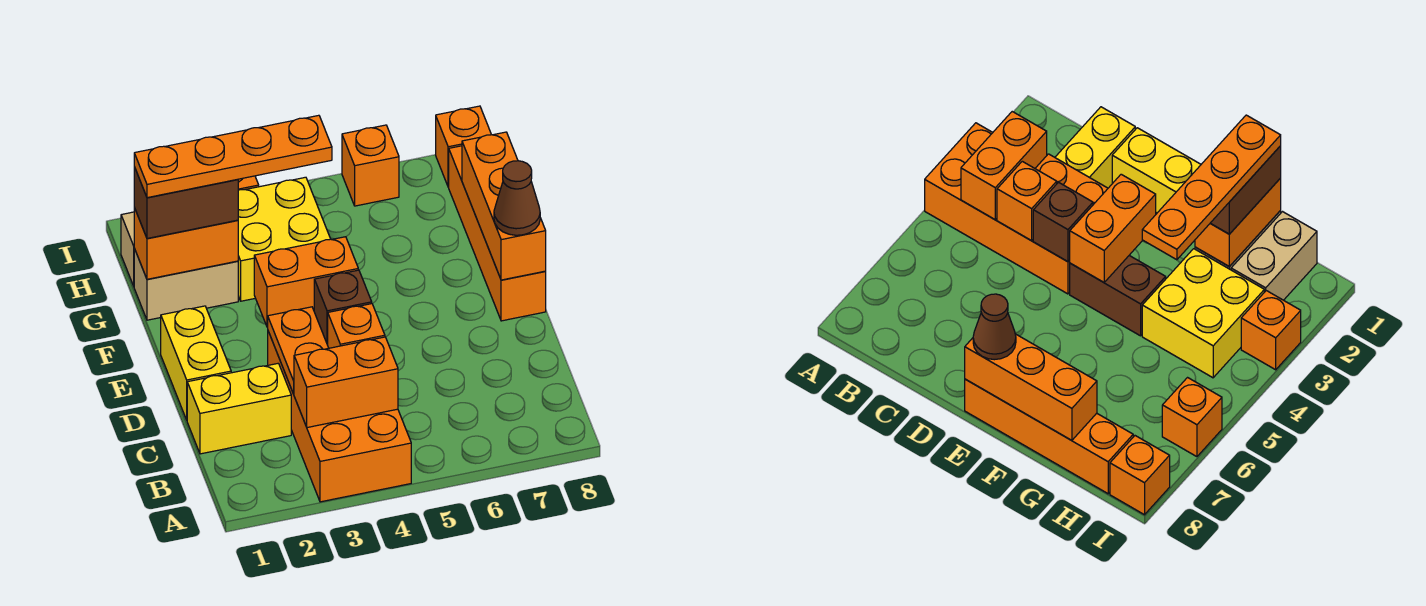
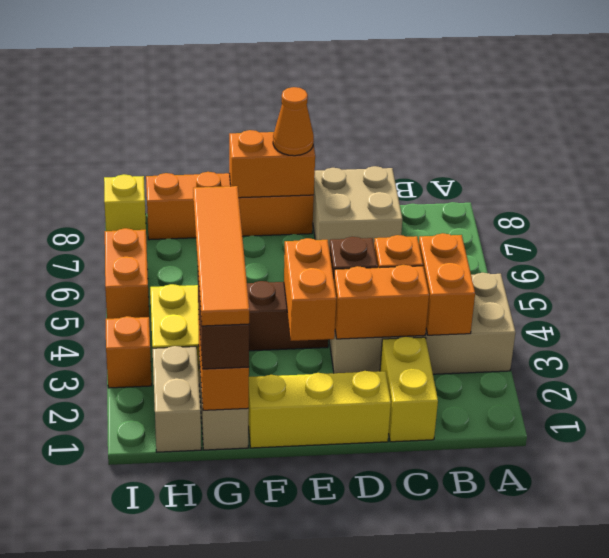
orange brick A3:D4 level 1 -> tan brick A3:D4 level 1
orange plate C3:D3 level 2 -> orange brick C3:D3 level 2
none -> tan brick C7:D8 level 1
yellow brick D1:E1 level 1 -> yellow brick D1:F1 level 1
orange brick E8:G8 level 2 -> orange brick E8:F8 level 2
brown cone E8 level 3 -> orange cone E8 level 3
orange plate G1:G4 level 4 -> orange tile G1:G4 level 4
orange brick I6 level 1 -> orange brick I5:I6 level 1
orange brick I8 level 1 -> yellow brick I8 level 1

